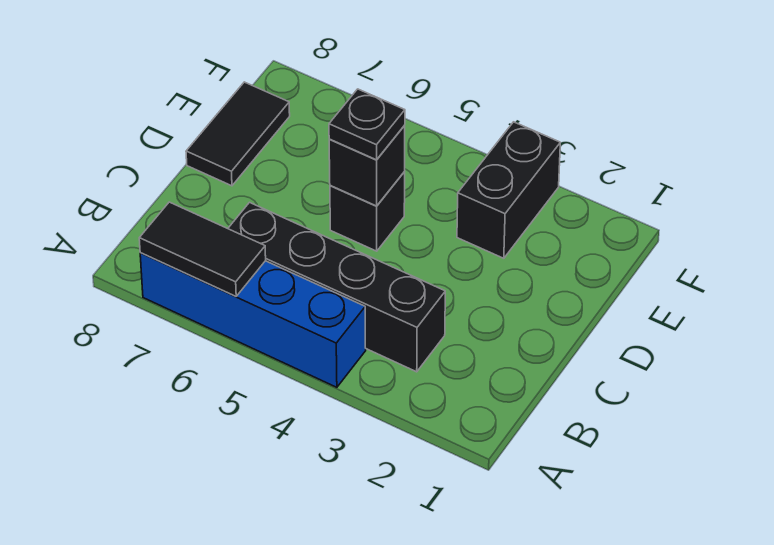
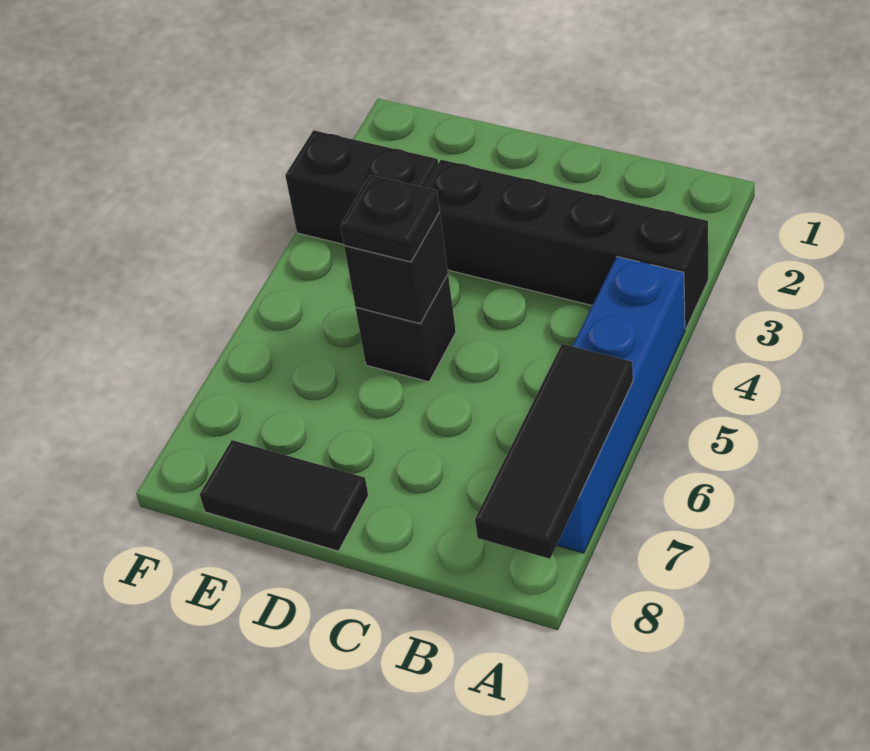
black tile A6:A7 level 2 -> black tile A6:A8 level 2
black brick B3:B6 level 1 -> black brick A3:D3 level 1

